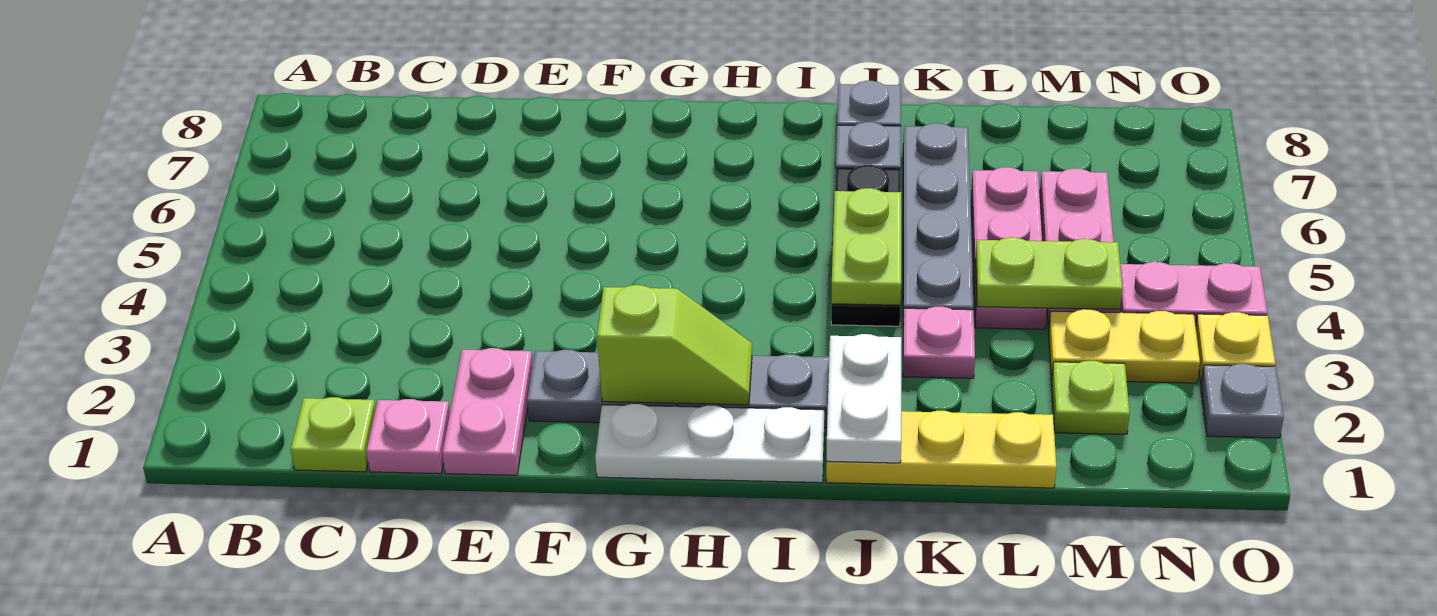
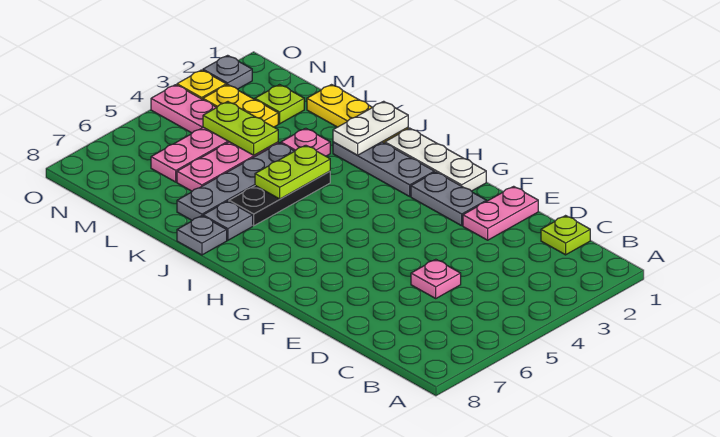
pink plate D1 level 1 -> pink plate D5 level 1
lime slope G2:H2 level 2 top G -> none

